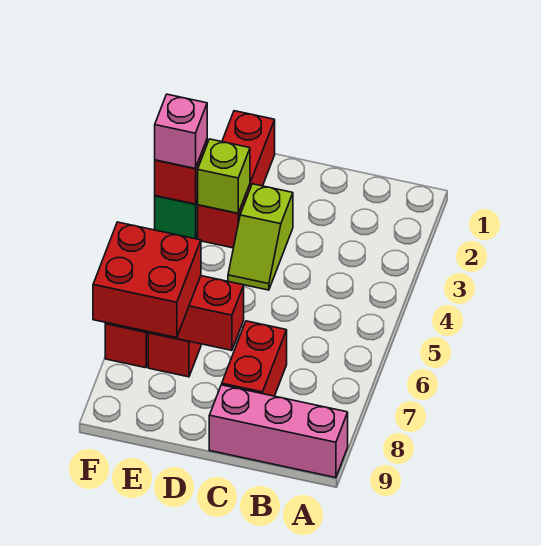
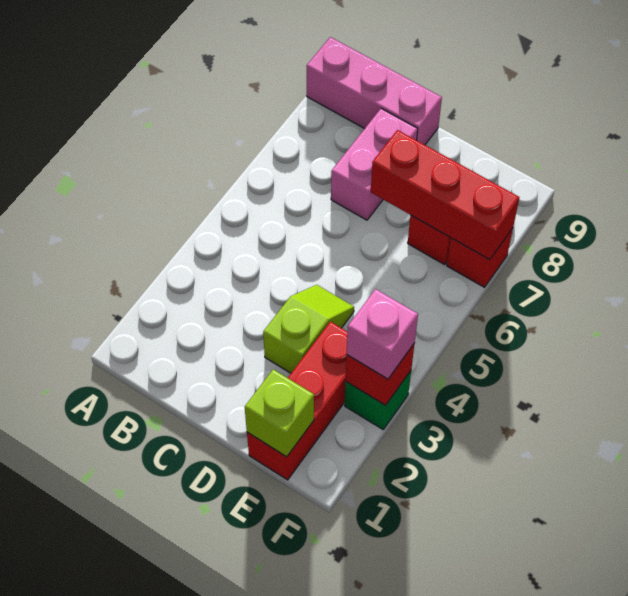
red brick C7:C8 level 1 -> pink brick C7:C8 level 1
lime brick E3 level 2 -> lime brick E1 level 2
red brick E7:F8 level 3 -> none

